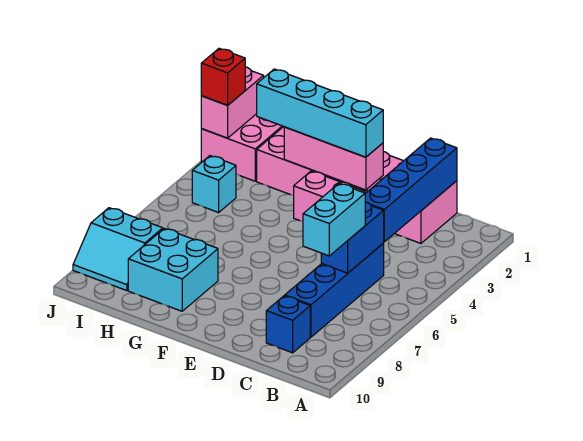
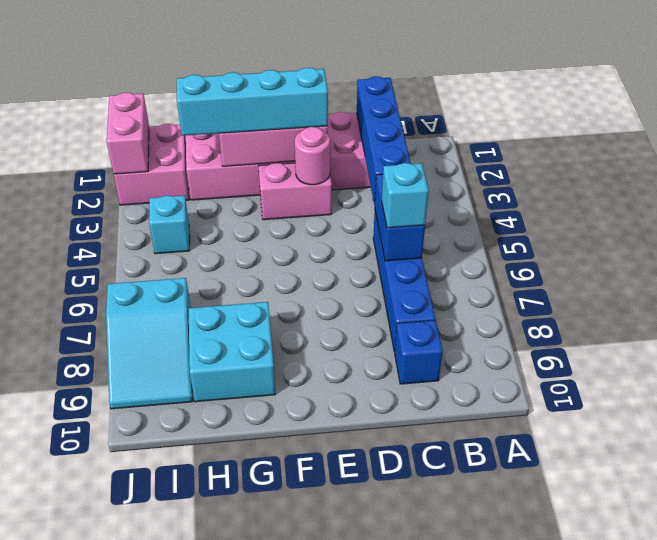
cyan brick C6:C7 level 3 -> cyan brick C6 level 3
none -> pink round brick E3 level 2
cyan slope I8:J9 level 1 top 8 -> cyan slope I7:J9 level 1 top 7
red brick J2 level 3 -> none

